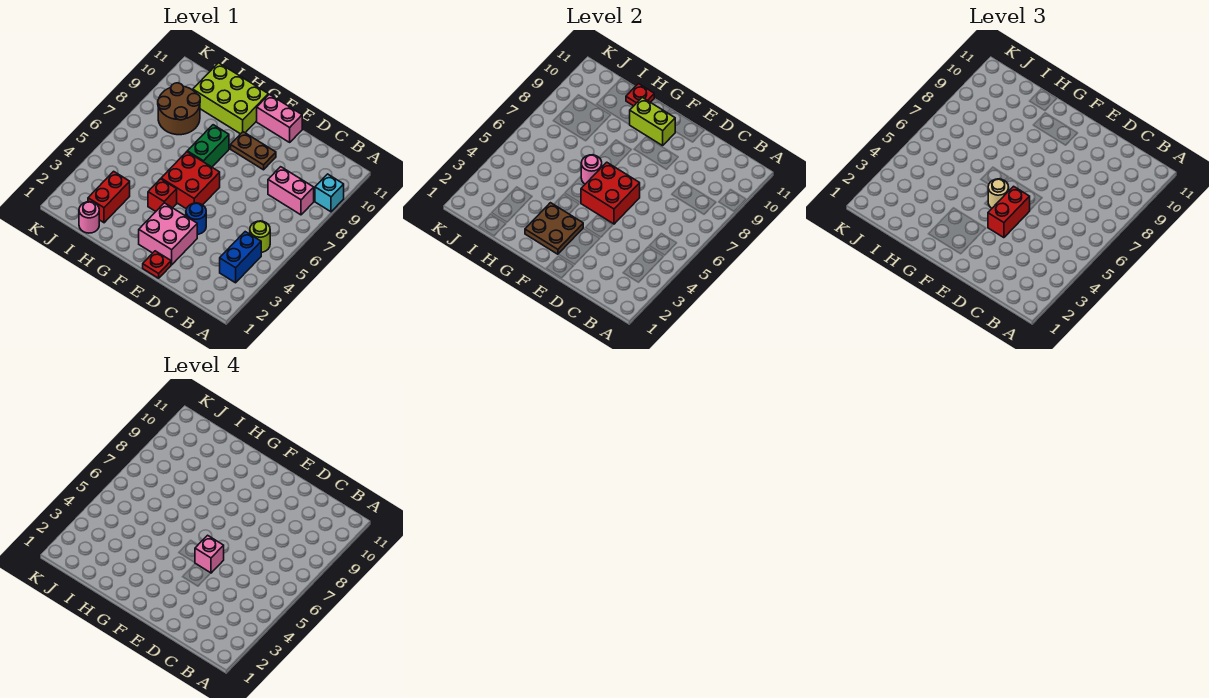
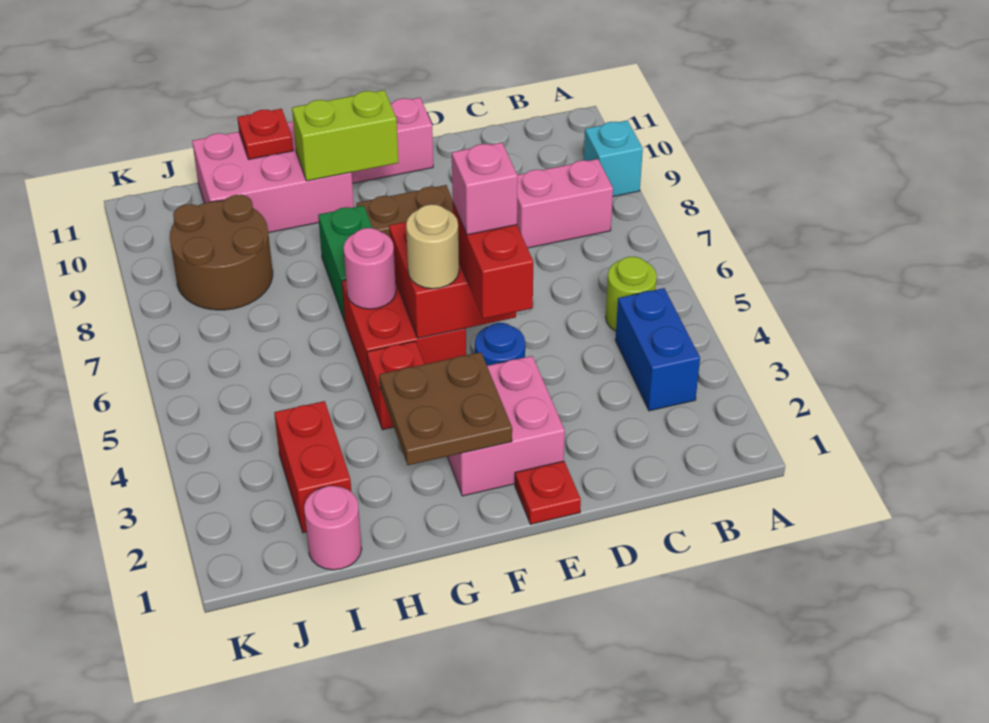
lime brick G10:I11 level 1 -> pink brick G10:I11 level 1

